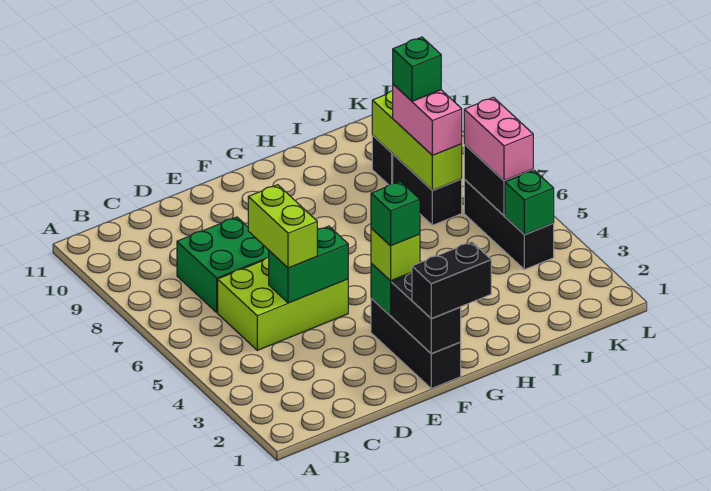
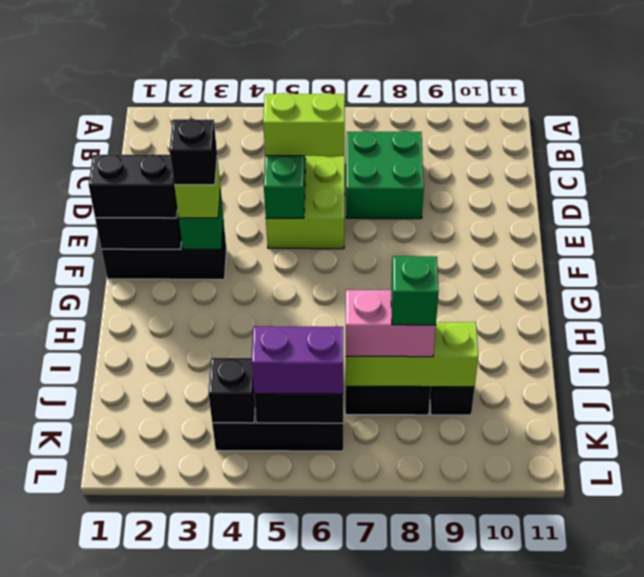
black brick F1:G1 level 3 -> black brick F1:F2 level 3
green brick F3 level 4 -> black brick F3 level 4
green brick K4 level 2 -> black brick K4 level 2
pink brick K5:K6 level 3 -> purple brick K5:K6 level 3

